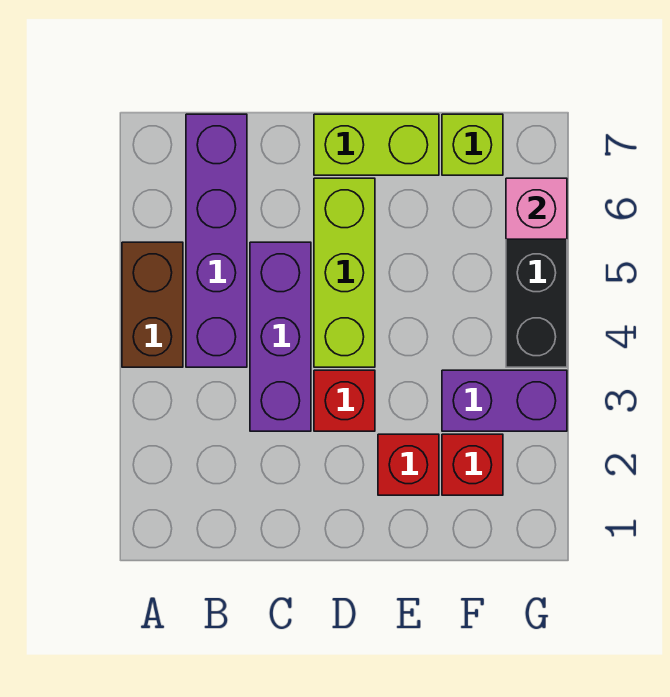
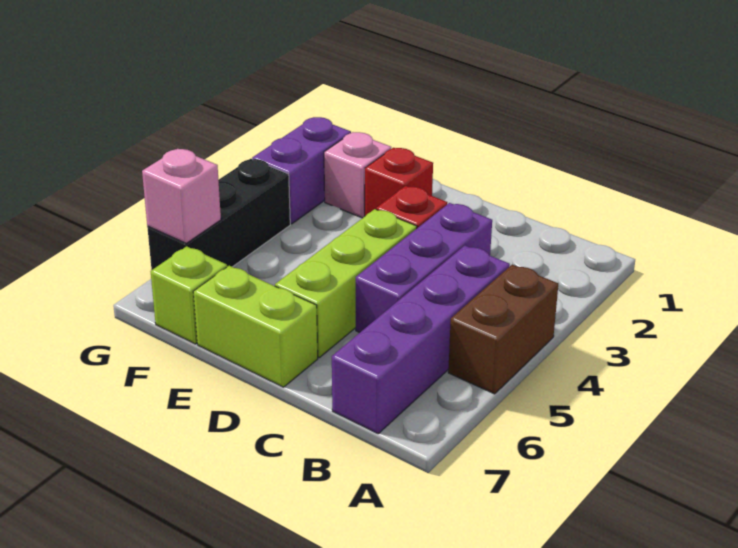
red brick F2 level 1 -> pink brick F2 level 1
purple brick F3:G3 level 1 -> purple brick G2:G3 level 1

